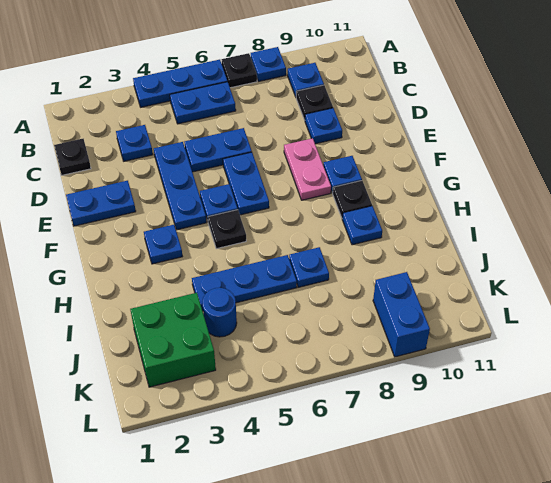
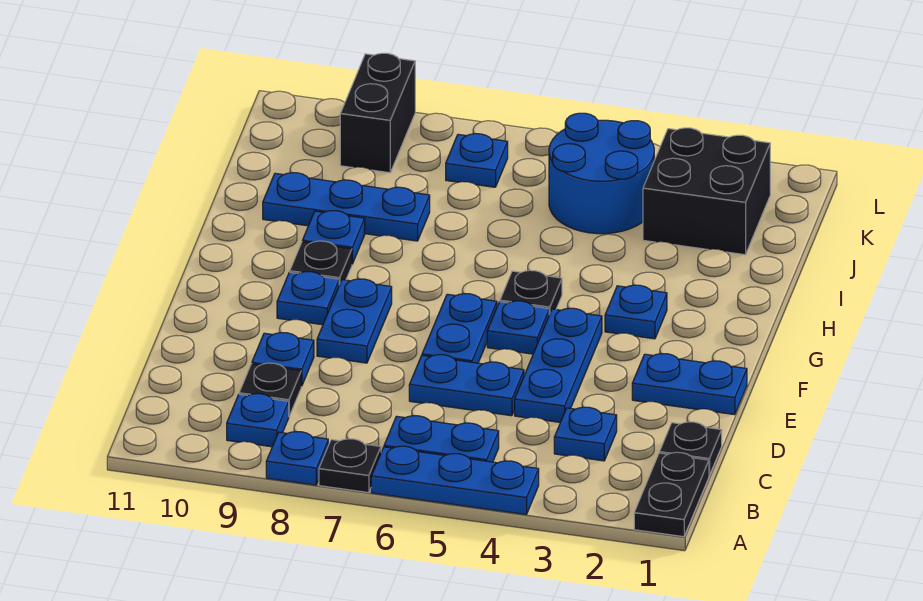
none -> black plate A1:B1 level 1
pink plate E8:F8 level 1 -> blue plate E8:F8 level 1
blue plate I4:I6 level 1 -> blue plate I8:I10 level 1
blue plate I7 level 1 -> blue plate K7 level 1
green brick J2:K3 level 1 -> black brick J2:K3 level 1
blue round brick J4 level 1 -> blue round brick J4:K5 level 1
blue brick K9:L9 level 1 -> black brick K9:L9 level 1

